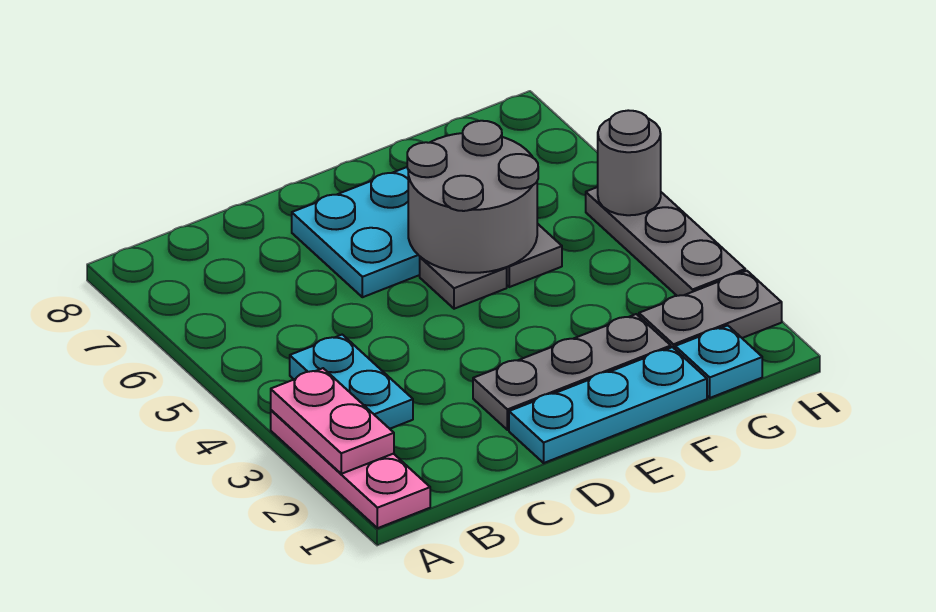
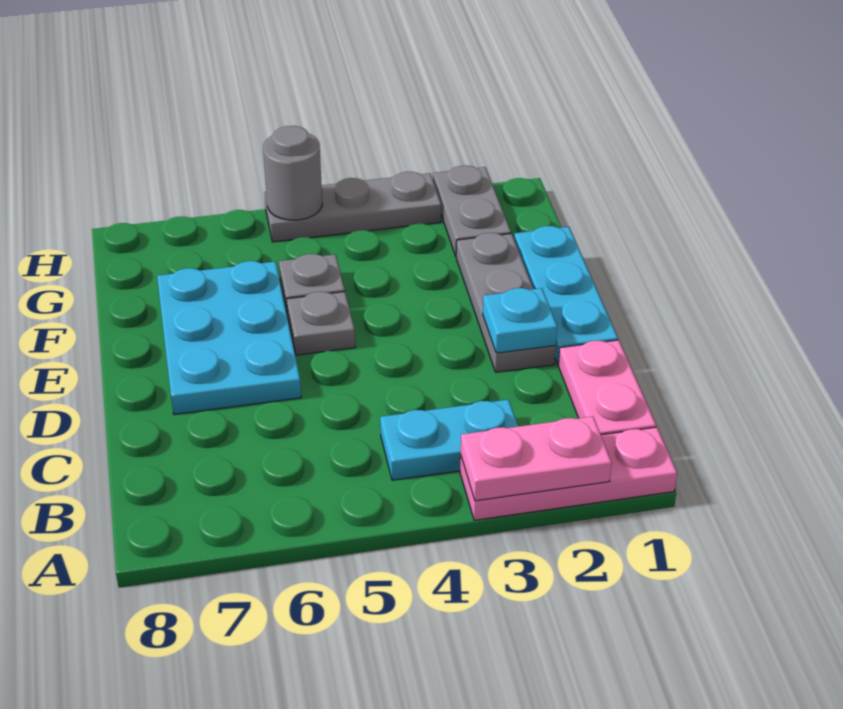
none -> pink plate B1:C1 level 1
grey round brick E5:F6 level 2 -> none
cyan plate G1 level 1 -> cyan plate D2 level 2

